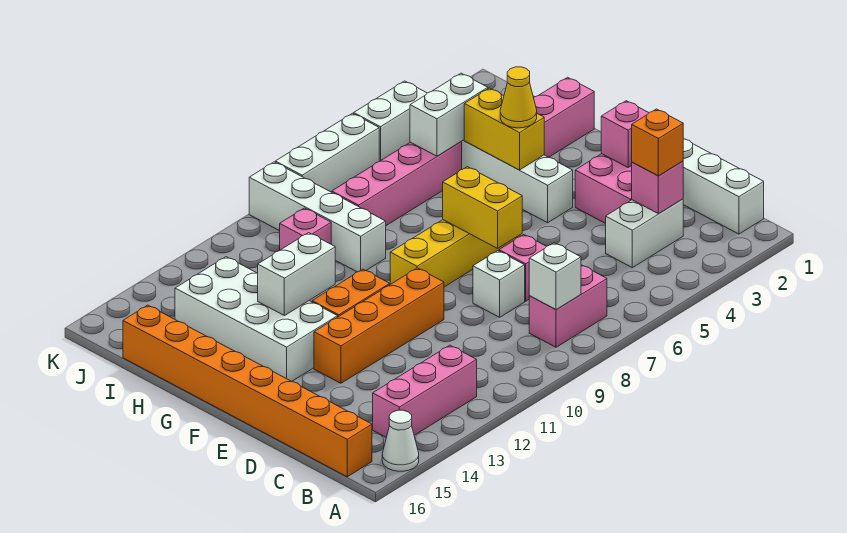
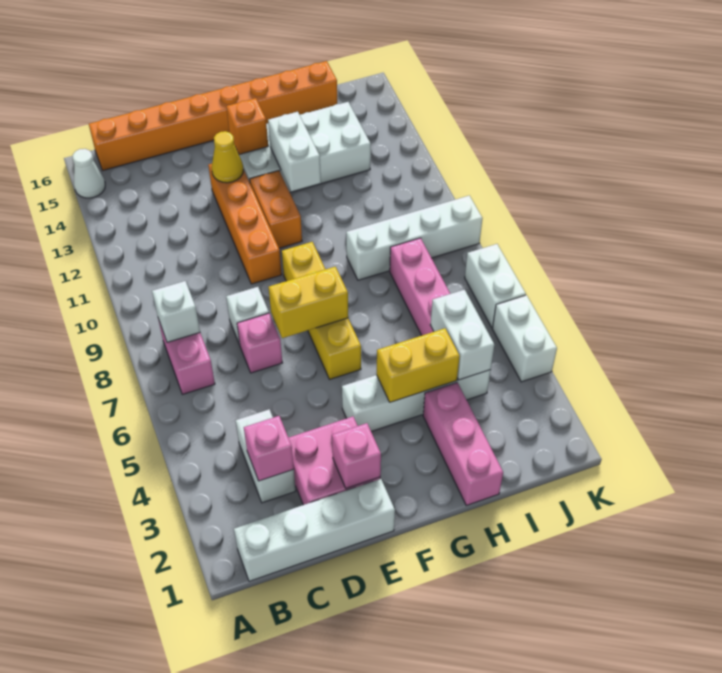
pink brick B12:B14 level 1 -> none
orange brick C3 level 3 -> orange brick F14 level 2
yellow cone G4 level 3 -> yellow cone E13 level 2
pink brick I10 level 1 -> none
white brick K6:K8 level 1 -> white brick K6:K7 level 1

